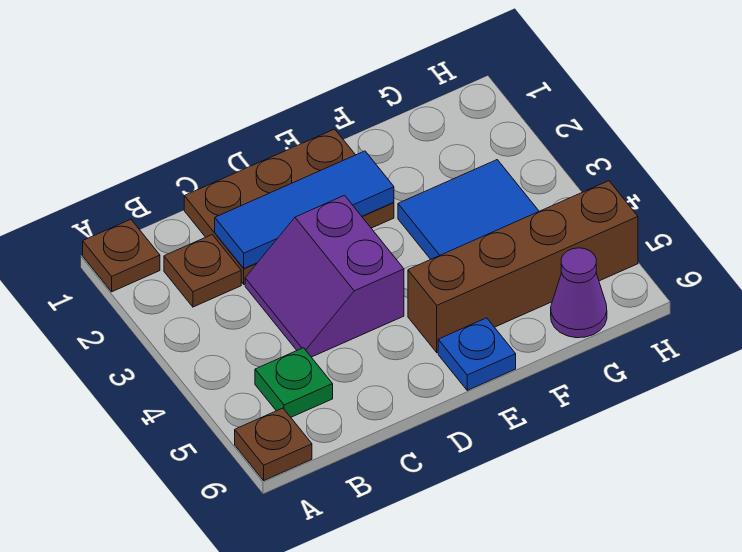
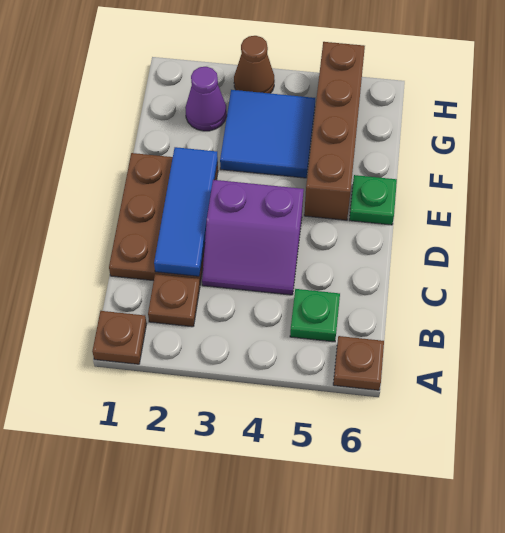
blue plate E6 level 1 -> green plate E6 level 1
purple cone G6 level 1 -> purple cone G2 level 1
none -> brown cone H3 level 1

